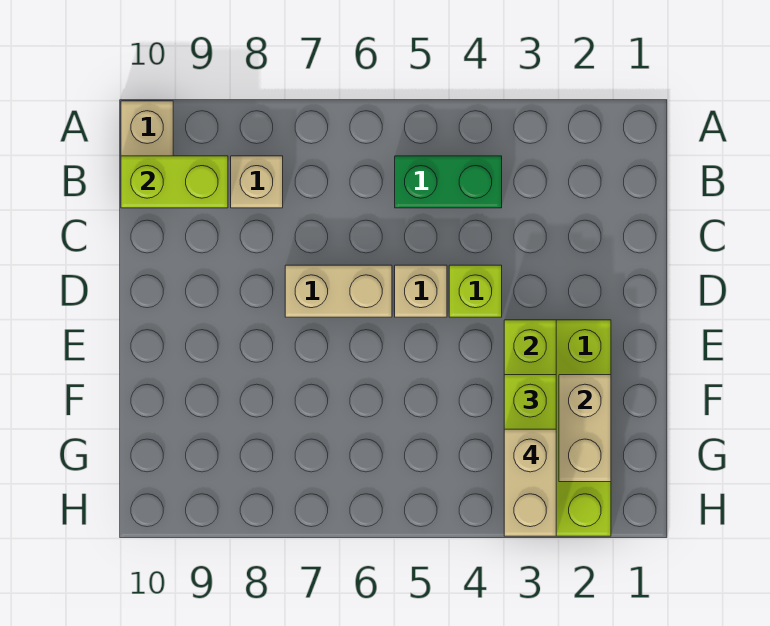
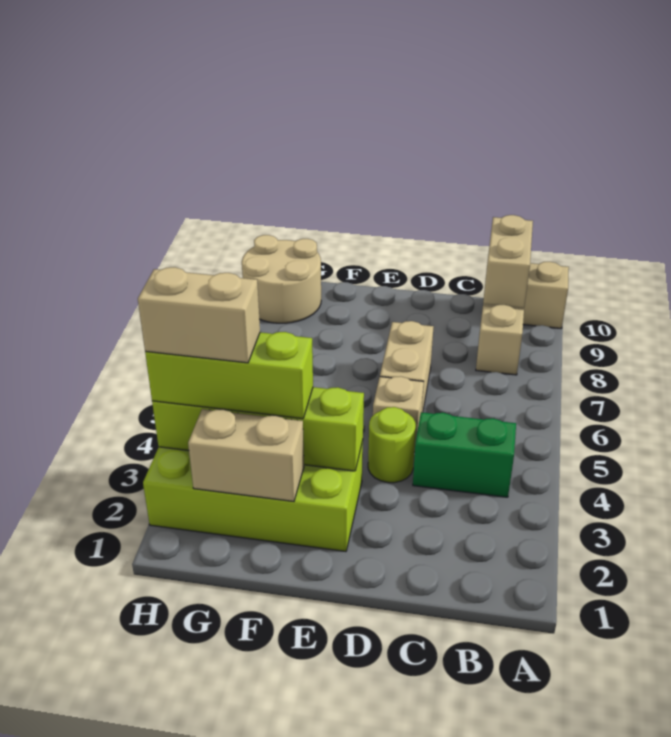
green brick B4:B5 level 1 -> green brick B4:C4 level 1
lime brick B9:B10 level 2 -> tan brick B9:B10 level 2
lime brick D4 level 1 -> lime round brick D4 level 1
none -> tan round brick G9:H10 level 1

